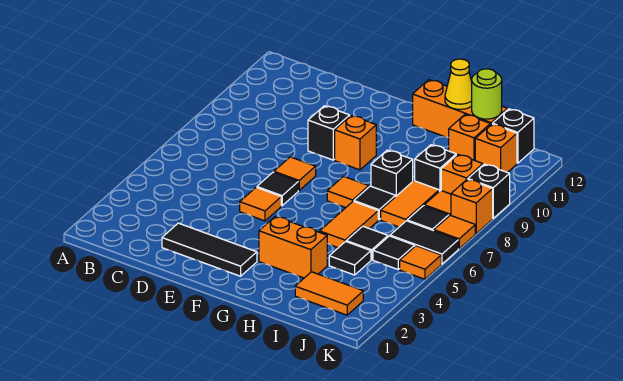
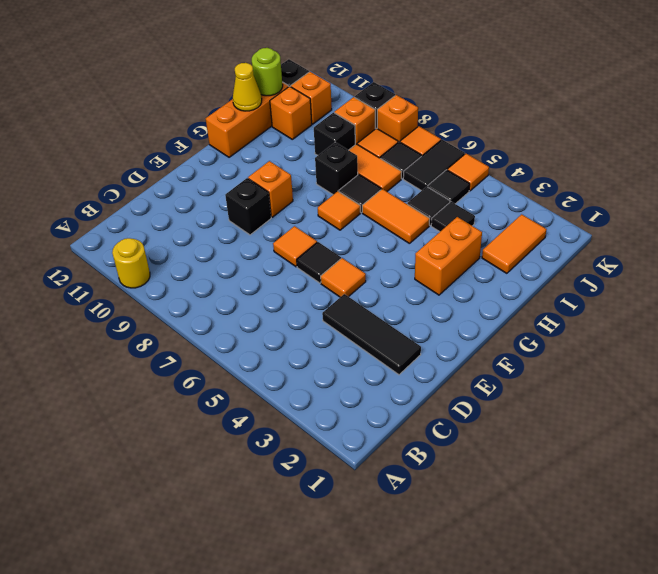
none -> yellow round brick A10 level 1
black tile D2:F2 level 1 -> black tile D2:D4 level 1

